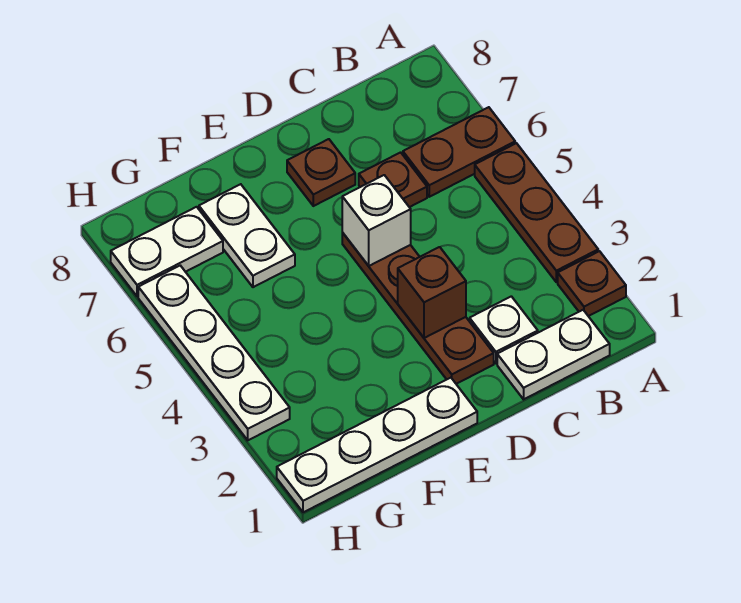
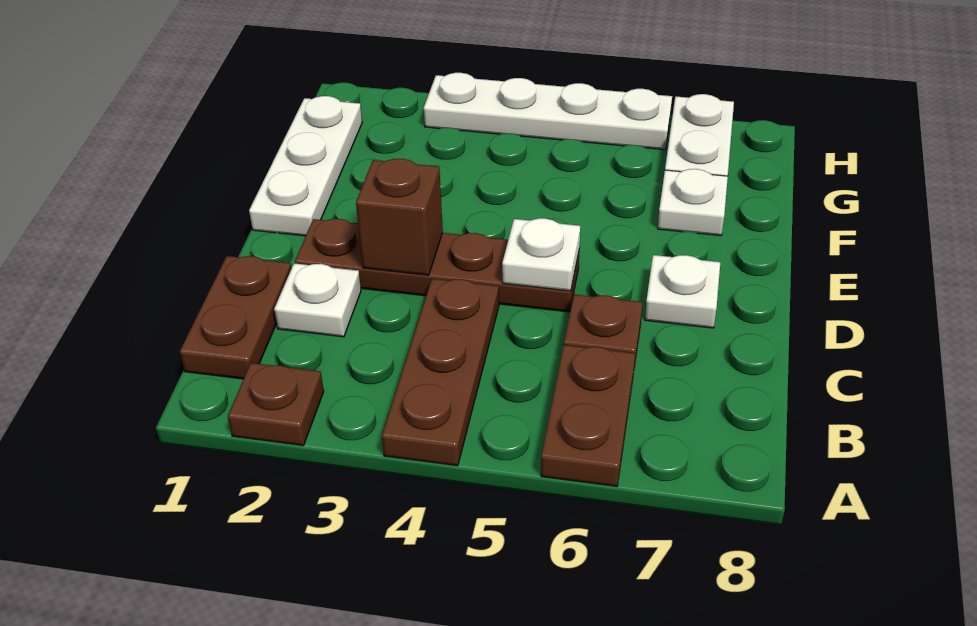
brown plate A3:A5 level 1 -> brown plate A4:C4 level 1
white plate B1:C1 level 1 -> brown plate B1:C1 level 1
white brick D5 level 2 -> white plate D5 level 2
brown plate D7 level 1 -> white plate D7 level 1
white plate E1:H1 level 1 -> white plate E1:G1 level 1
white plate F6:F7 level 1 -> white plate F7 level 1

